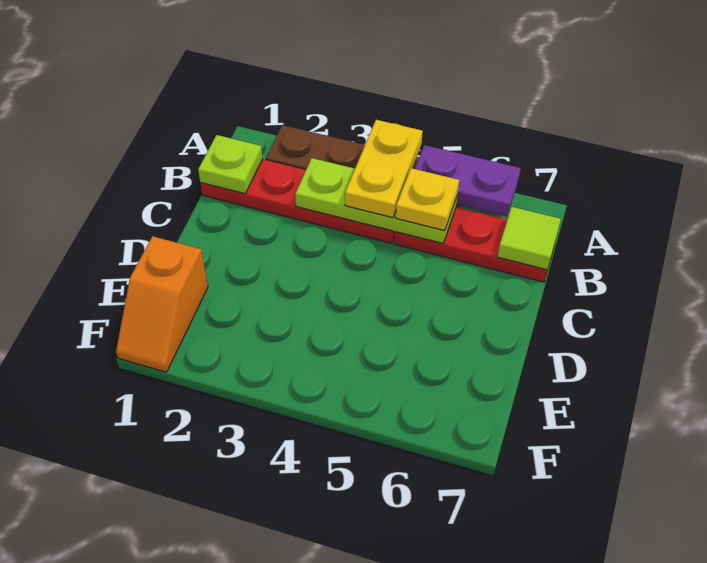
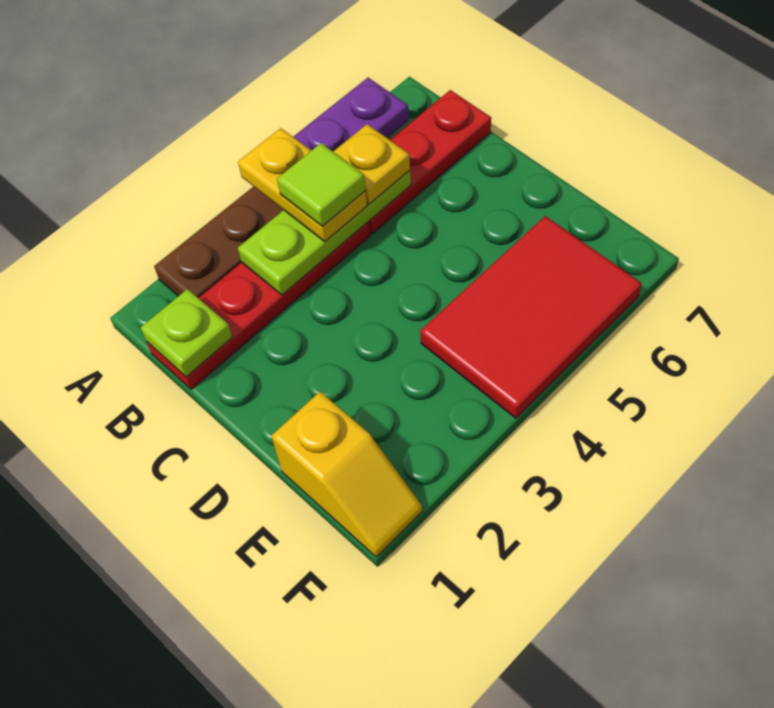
lime tile B7 level 2 -> lime tile B4 level 4
orange slope E1:F1 level 1 top E -> yellow slope E1:F1 level 1 top E
none -> red tile E4:F6 level 1

